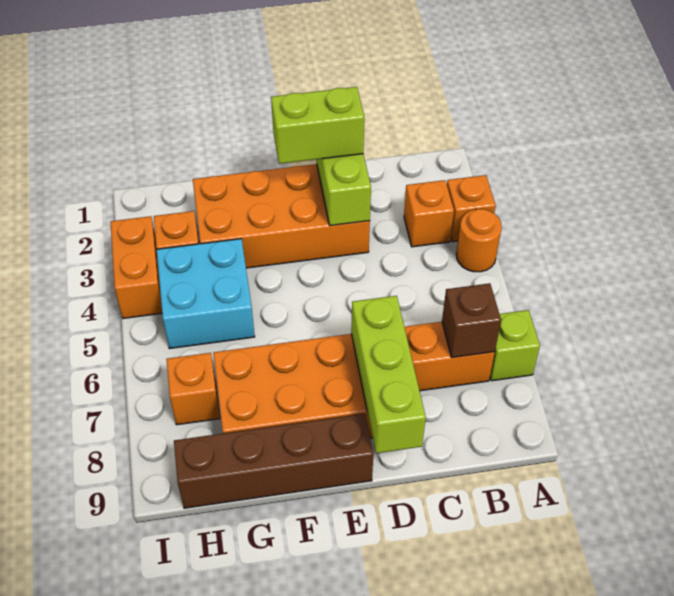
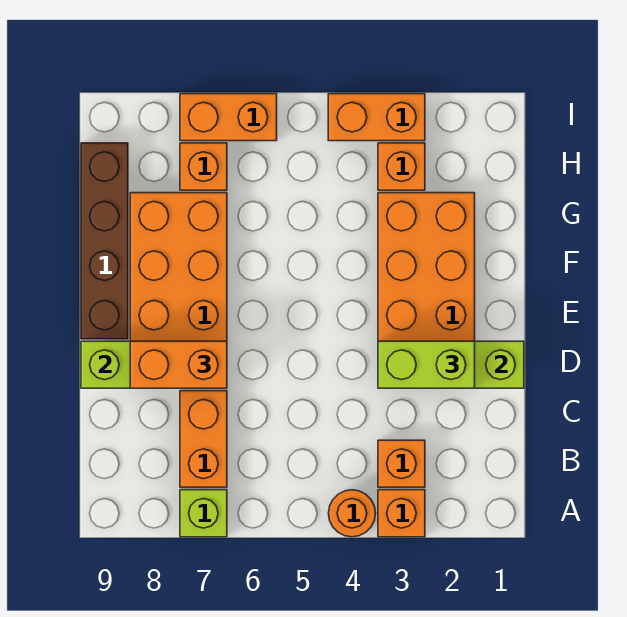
brown brick B7 level 2 -> none
lime brick D2:E2 level 3 -> lime brick D2:D3 level 3
none -> orange brick D7:D8 level 3
cyan brick G4:H5 level 1 -> none
none -> orange brick I6:I7 level 1

